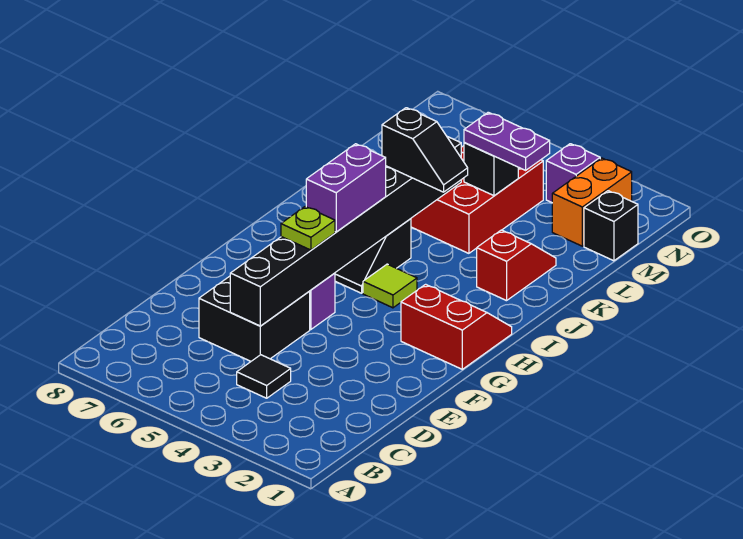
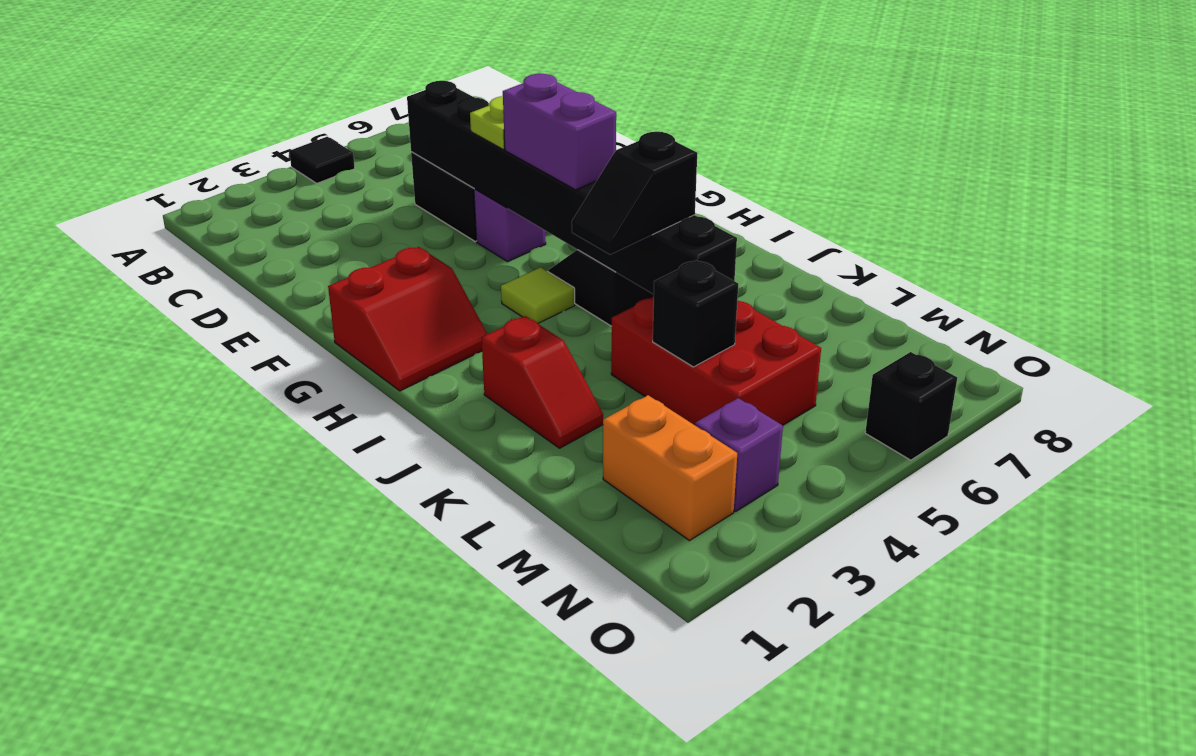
black tile C4 level 1 -> black tile A4 level 1
purple plate L3:L4 level 3 -> none
black brick M1 level 1 -> black brick O6 level 1

